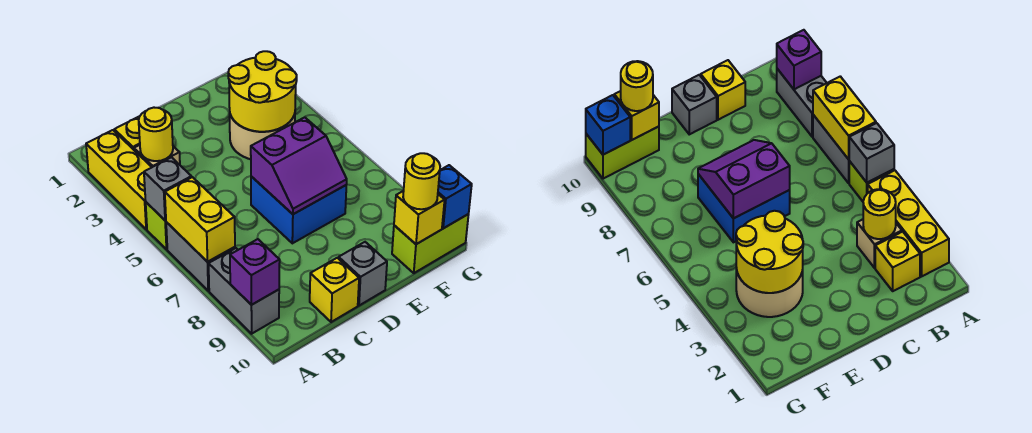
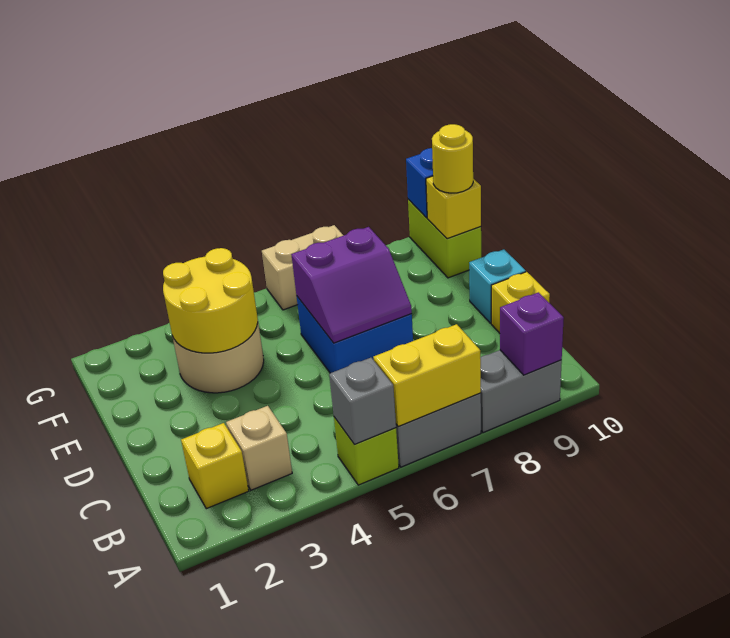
yellow brick A2:A4 level 1 -> none
yellow round brick B3 level 2 -> none
purple slope D6:E7 level 2 top 6 -> purple slope D6:E7 level 2 top E
grey brick D10 level 1 -> cyan brick D10 level 1
none -> tan brick G6:G7 level 1

